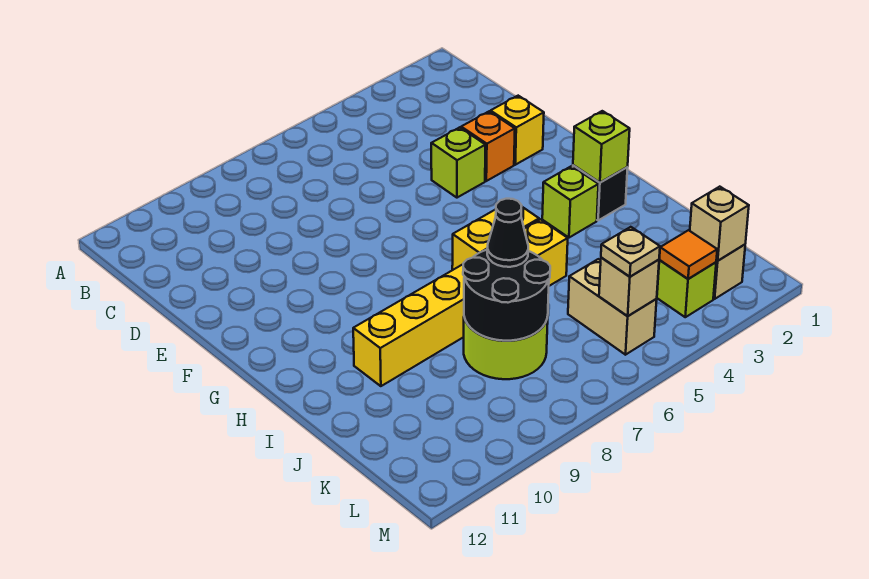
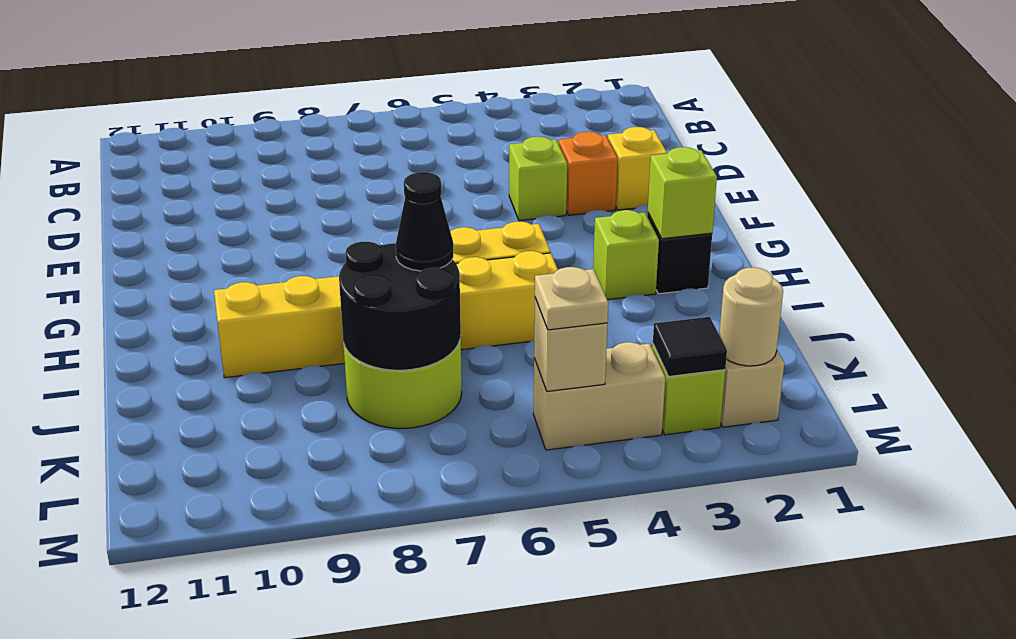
tan brick K5:L5 level 1 -> tan brick L4:L5 level 1
tan brick L2 level 2 -> tan round brick L2 level 2
orange tile L3 level 2 -> black tile L3 level 2

